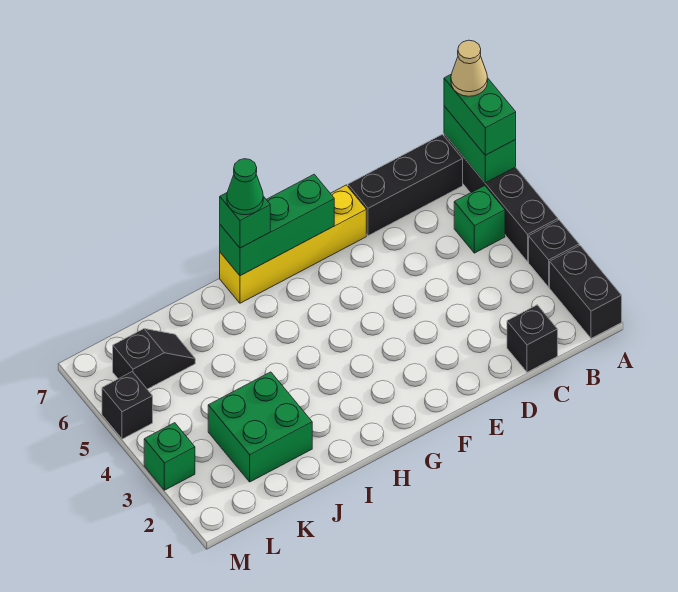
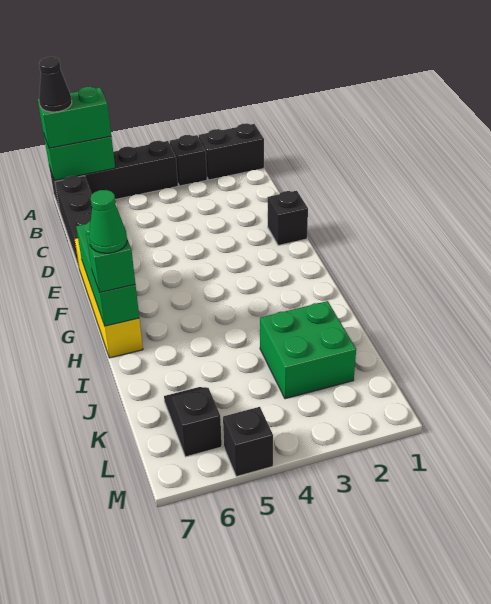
tan cone A7 level 4 -> black cone A7 level 4
green brick B5 level 1 -> none
black brick C1 level 1 -> black brick E1 level 1
green brick M3 level 1 -> none

